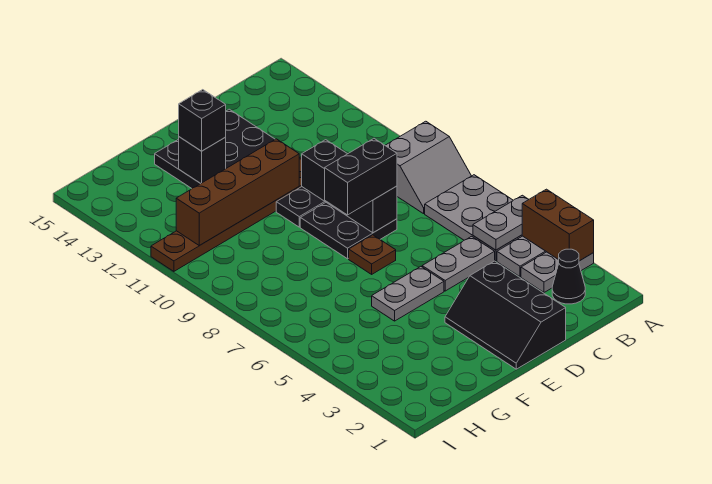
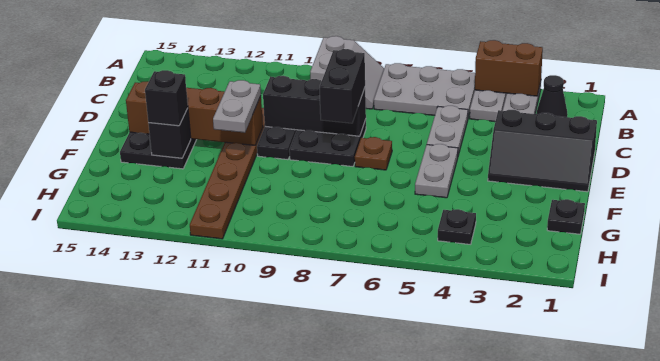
grey plate A5:B5 level 2 -> grey plate E11:F11 level 3
brown brick E11:H11 level 2 -> brown brick E11:E14 level 2
none -> black plate G1 level 1
none -> black plate H4 level 1

